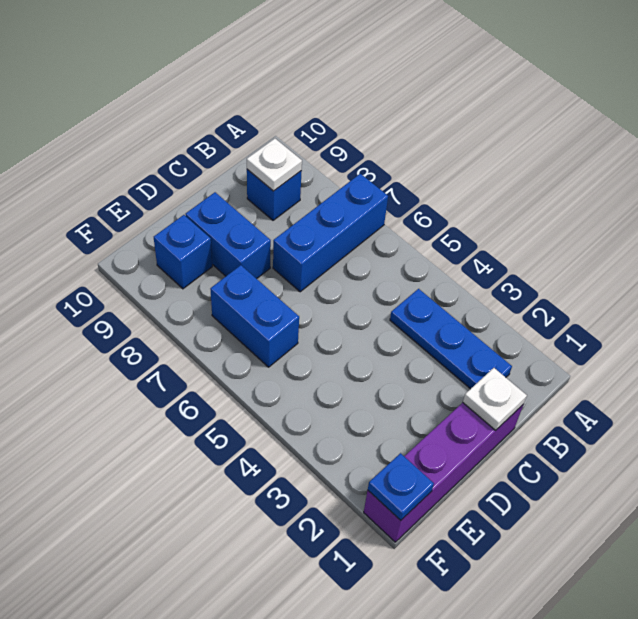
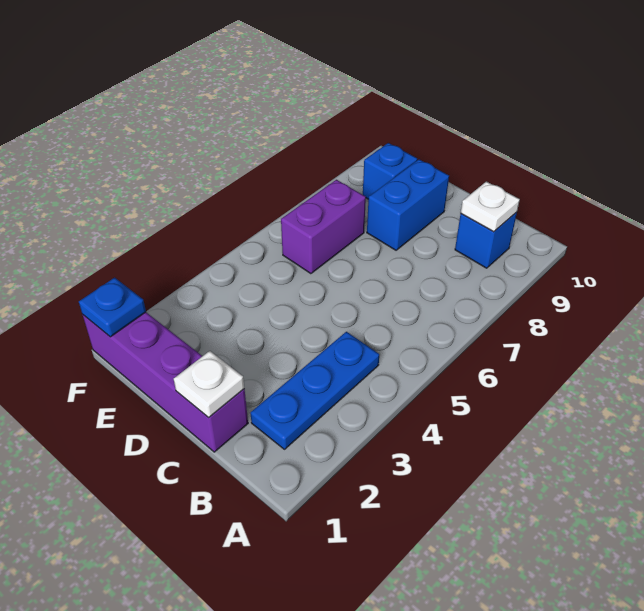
blue brick A7:C7 level 1 -> none
blue brick E6:E7 level 1 -> purple brick E6:E7 level 1

